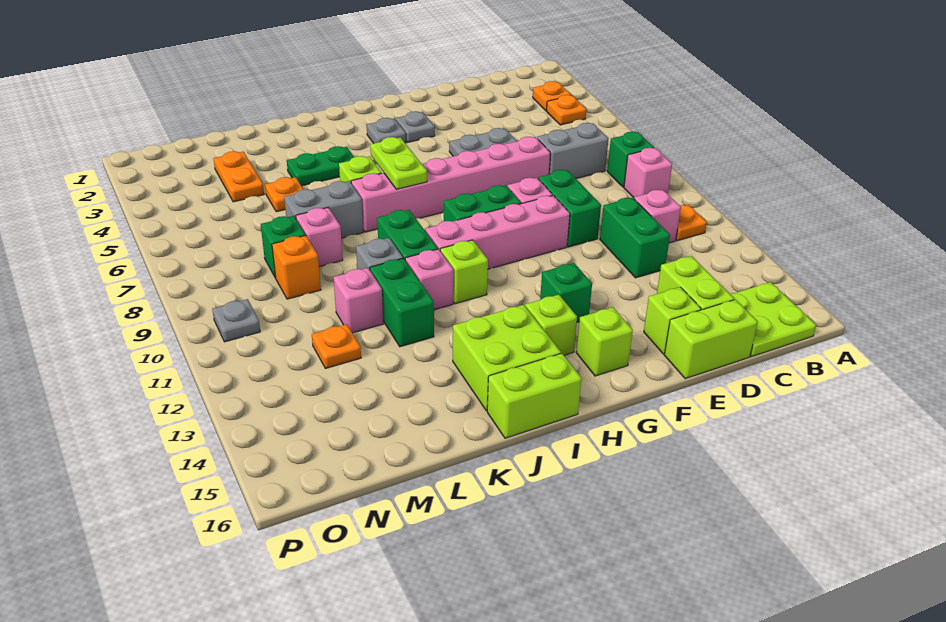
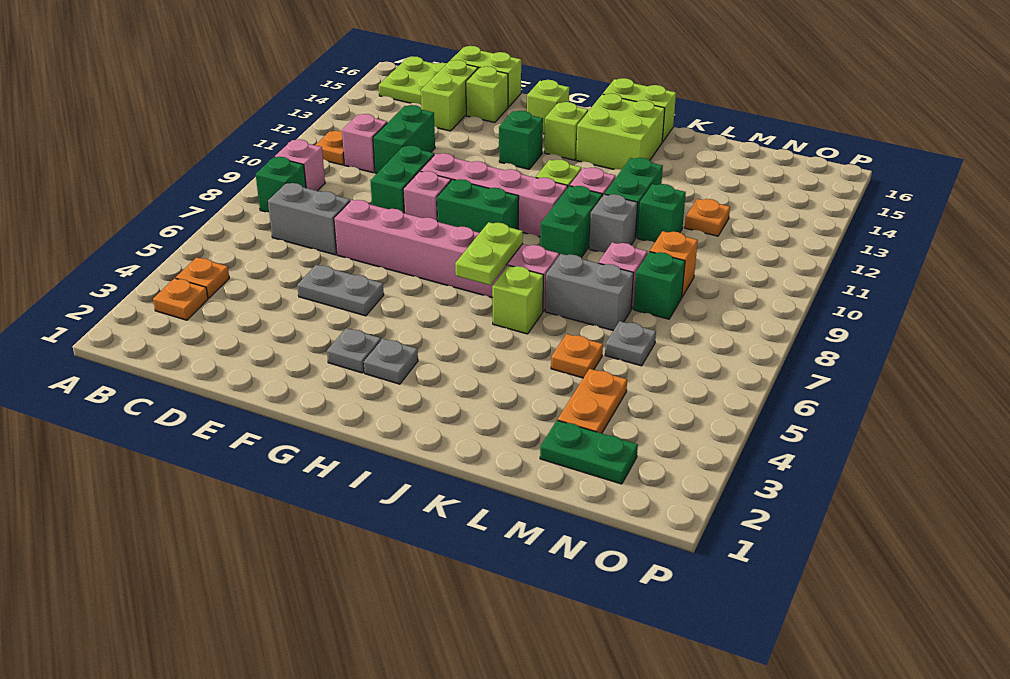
green plate J4:K4 level 1 -> green plate M2:N2 level 1
pink brick L11 level 1 -> green brick L11 level 1
grey plate O10 level 1 -> grey plate M6 level 1

